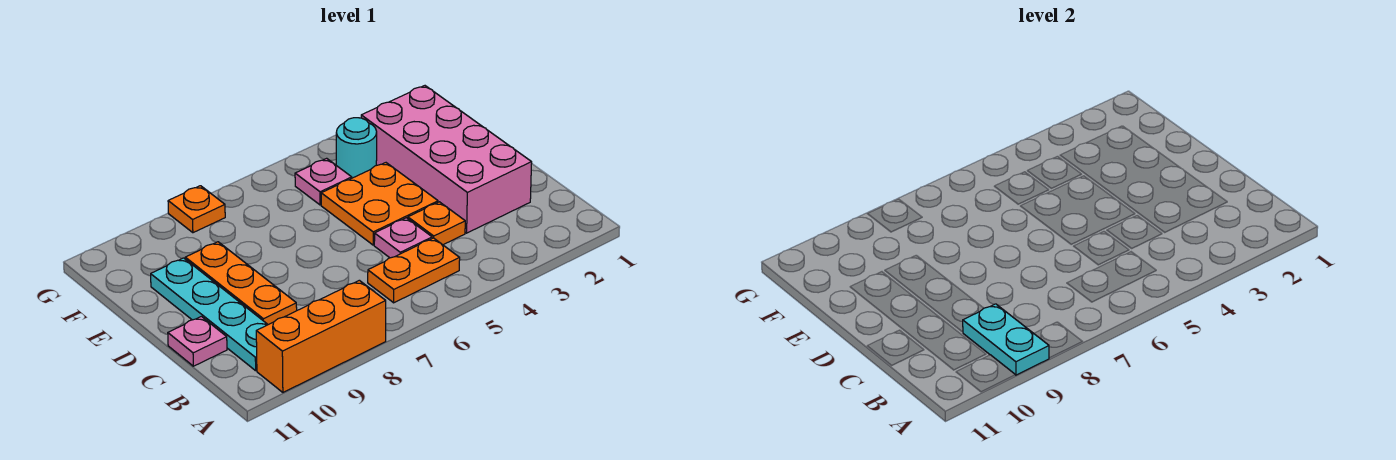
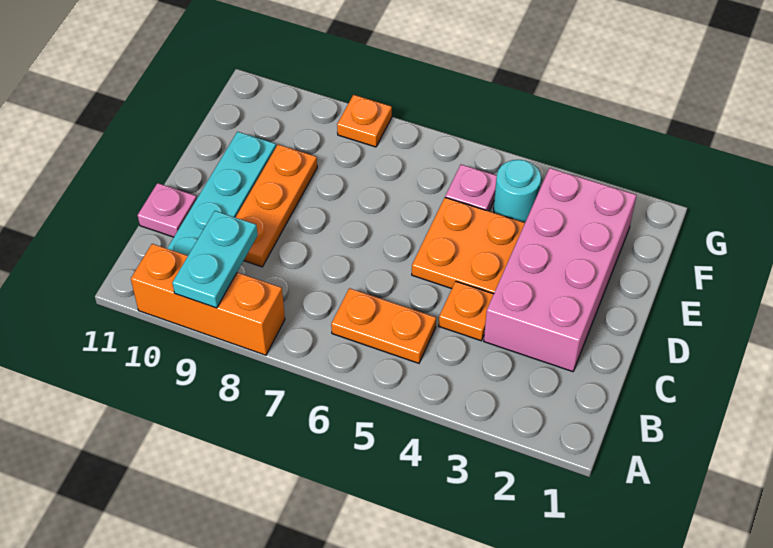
pink plate C5 level 1 -> none

